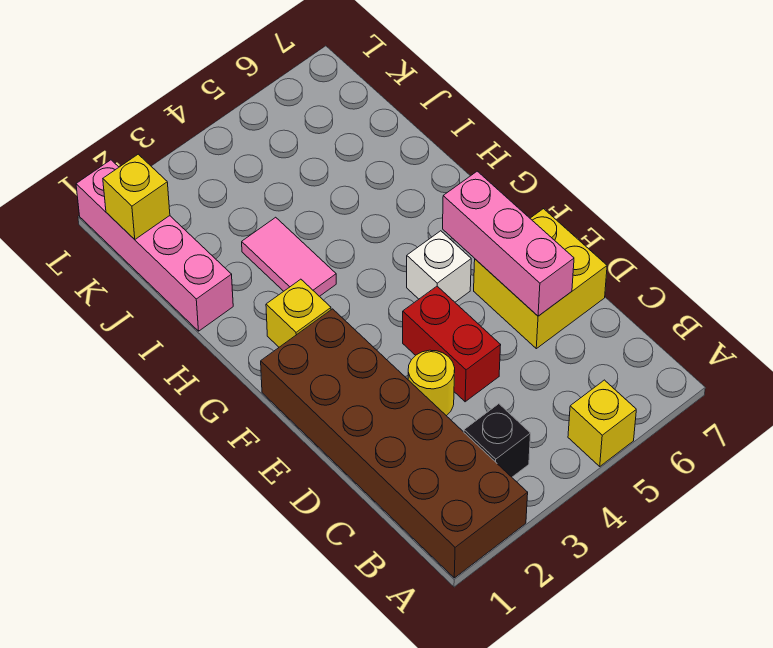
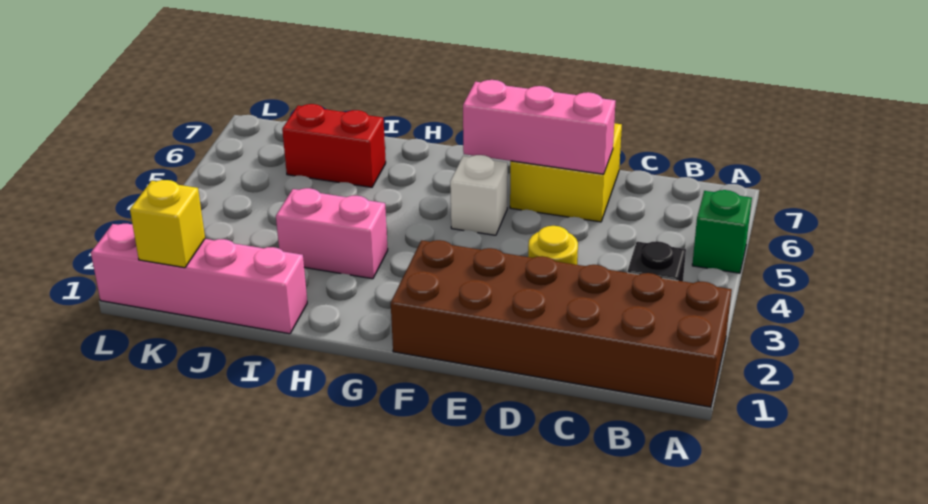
yellow brick A5 level 1 -> green brick A5 level 1
red brick D4:E4 level 1 -> red brick I6:J6 level 1
yellow brick G2 level 1 -> none
pink tile H3:I3 level 1 -> pink brick H3:I3 level 1

